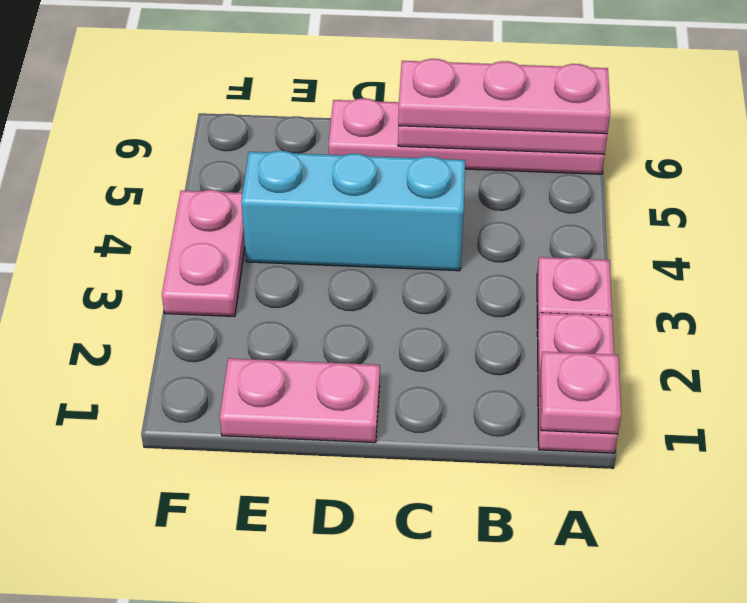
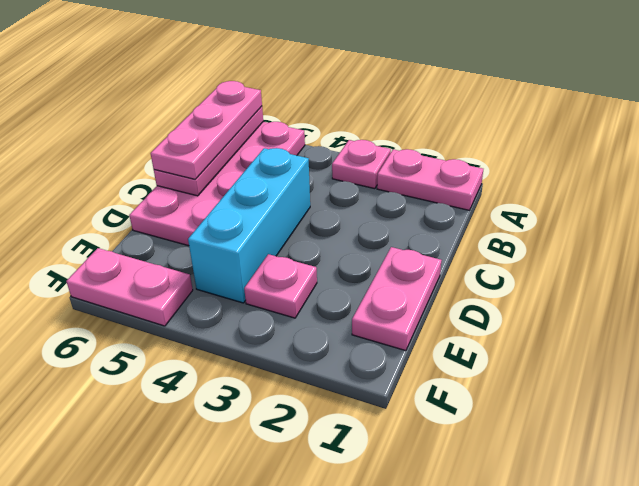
pink plate A1 level 2 -> pink plate E3 level 1
pink plate A6:D6 level 1 -> pink plate A5:D6 level 1
pink plate F3:F4 level 1 -> pink plate F5:F6 level 1

